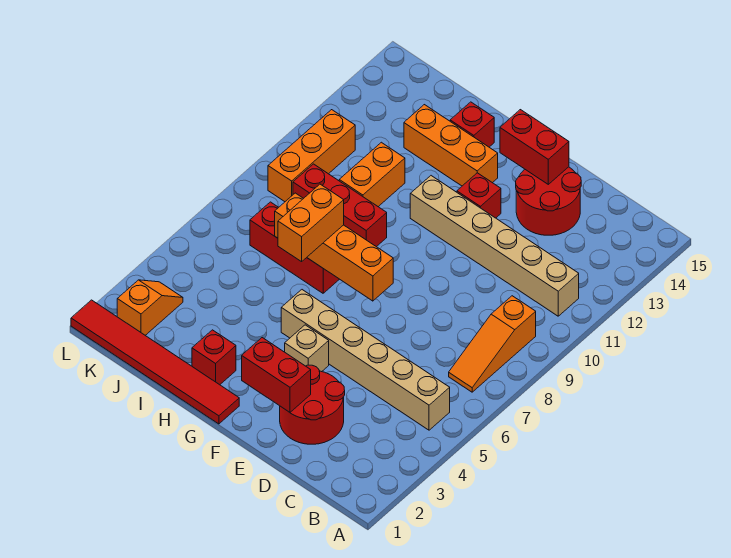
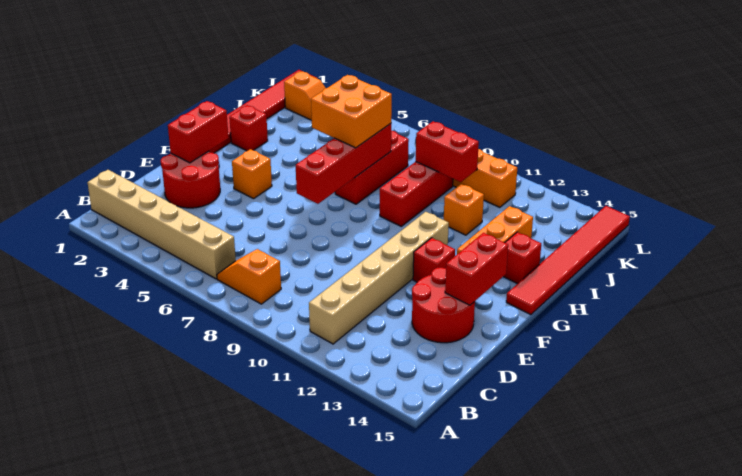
tan brick B5:G5 level 1 -> tan brick B1:B6 level 1
orange slope B7:B9 level 1 top 9 -> orange slope B7:B8 level 1 top 8
tan brick F4 level 1 -> orange brick F4 level 1
orange brick F7:I7 level 2 -> red brick F7:I7 level 2
none -> red tile G15:L15 level 1
orange brick H6:H7 level 3 -> orange brick H6:I7 level 3
orange brick I10:I11 level 1 -> orange brick I11 level 1
none -> red brick J9:J10 level 2

